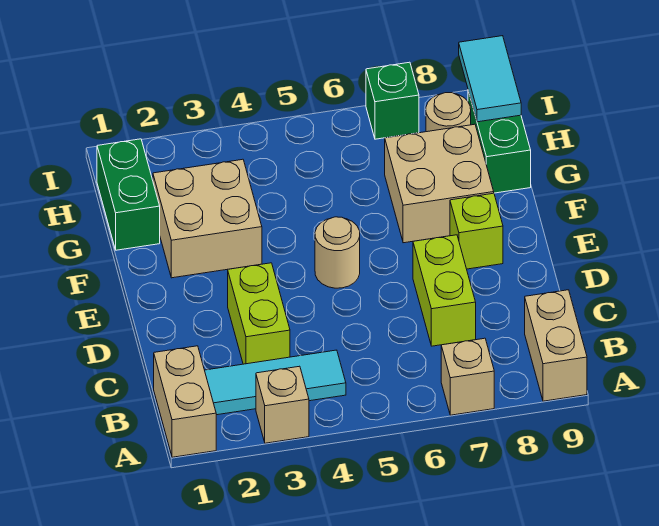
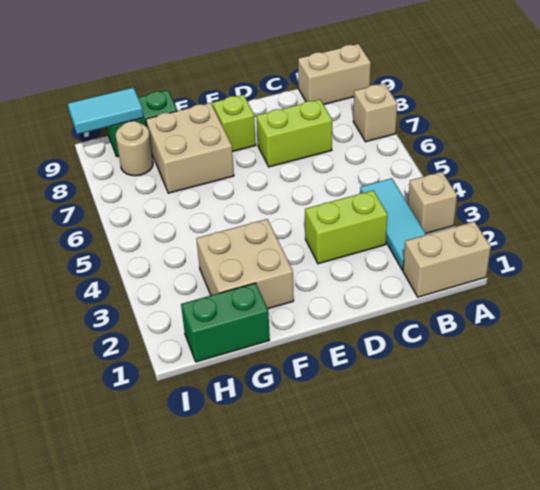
tan round brick E5 level 1 -> none
green brick I7 level 1 -> none

